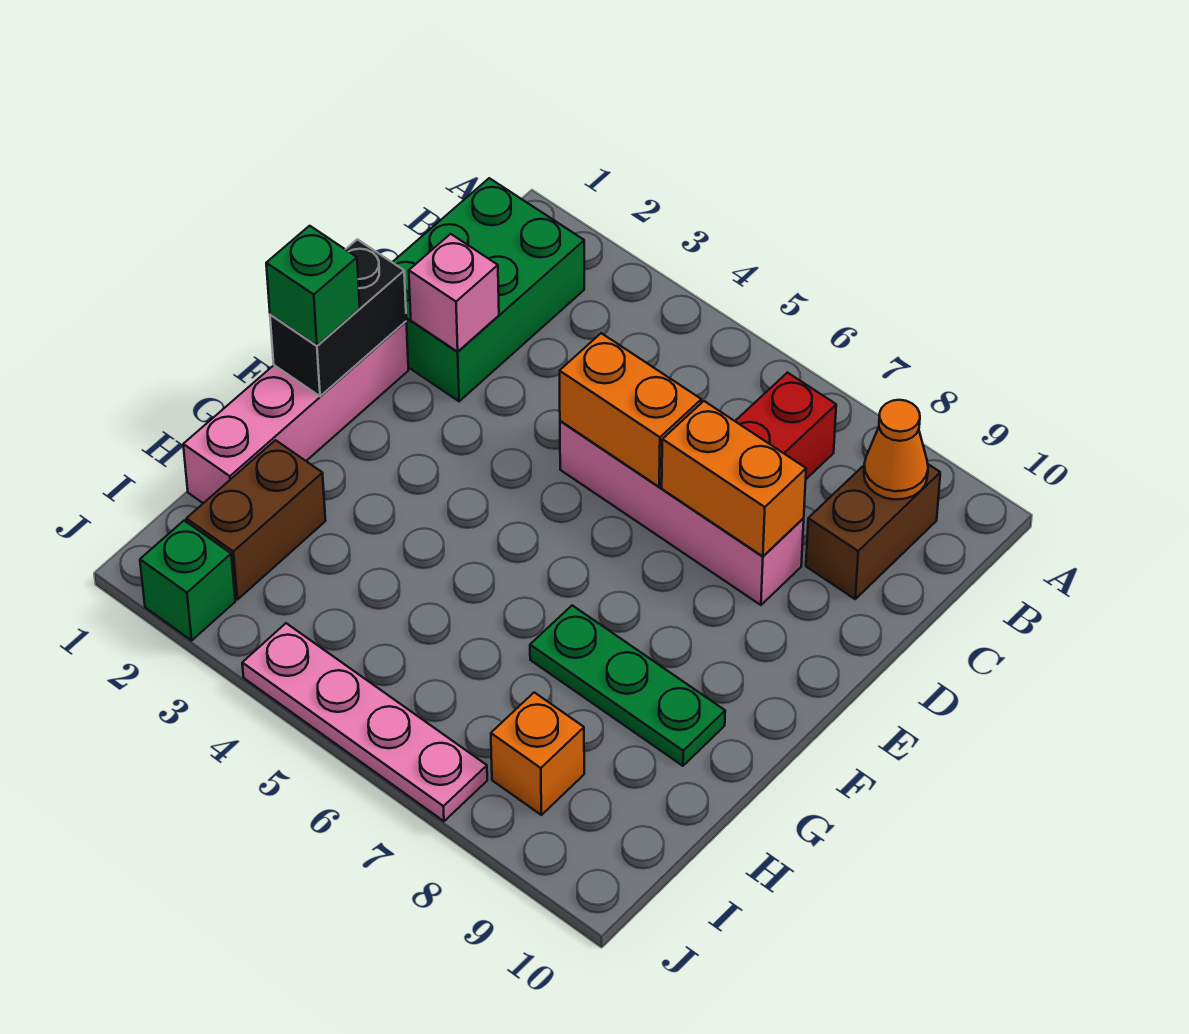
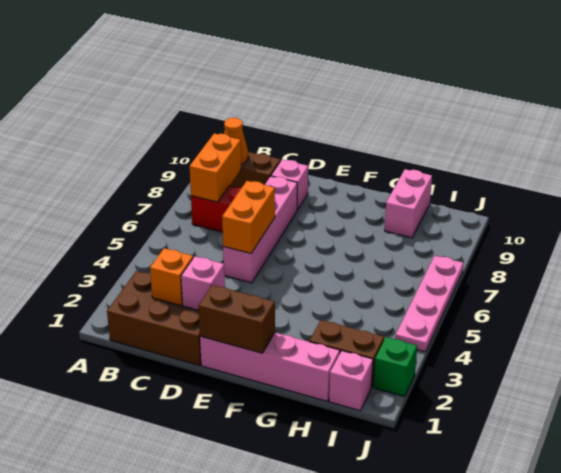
green brick B1:D2 level 1 -> brown brick B1:D2 level 1
orange brick D7:D8 level 2 -> orange brick B7:B8 level 2
none -> pink brick D9 level 1
black brick E1:F1 level 2 -> brown brick E1:F1 level 2
green brick F1 level 3 -> none
green plate G7:G9 level 1 -> none
none -> pink brick H9:H10 level 1
none -> pink brick I1 level 1
orange brick I8 level 1 -> orange brick C2 level 2

